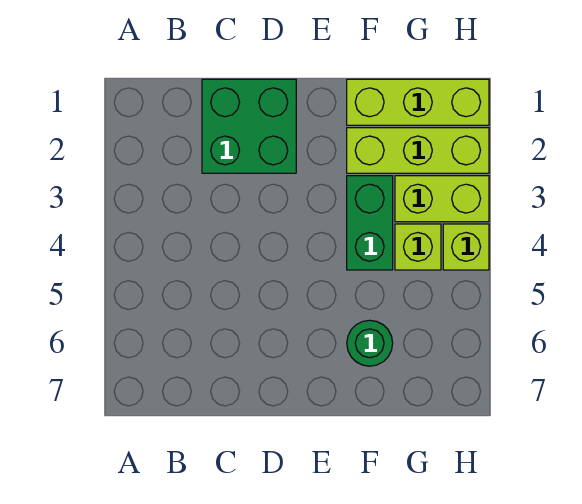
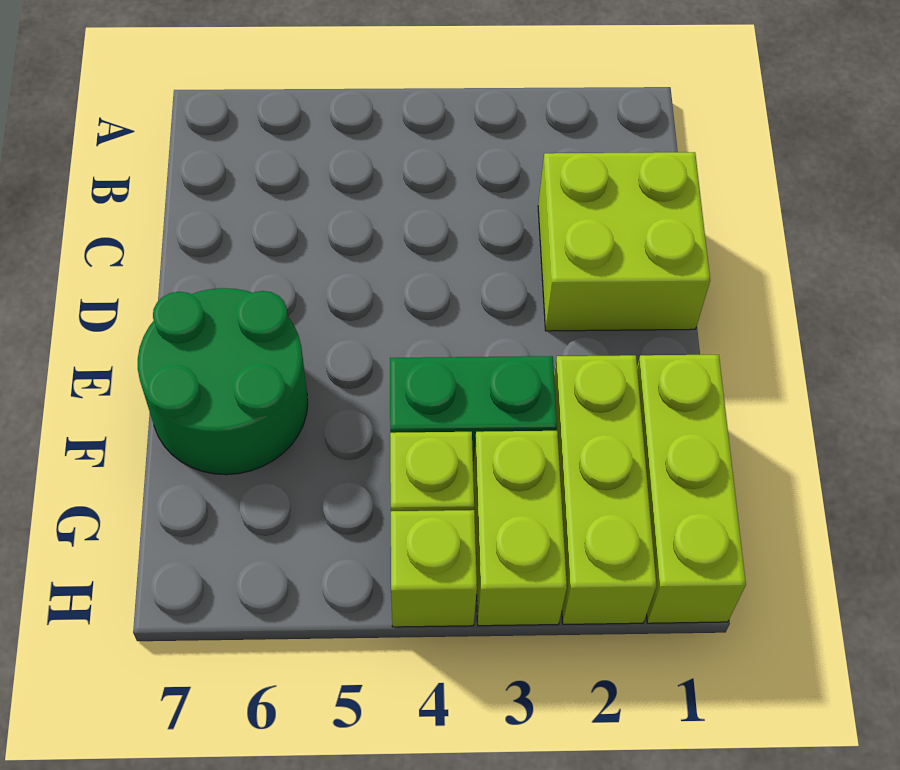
green brick C1:D2 level 1 -> lime brick C1:D2 level 1
green round brick F6 level 1 -> green round brick E6:F7 level 1

